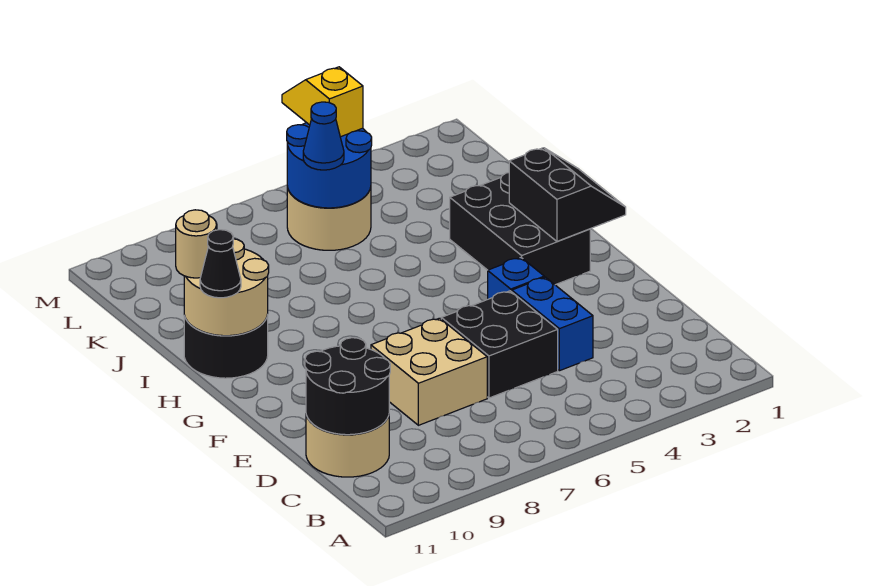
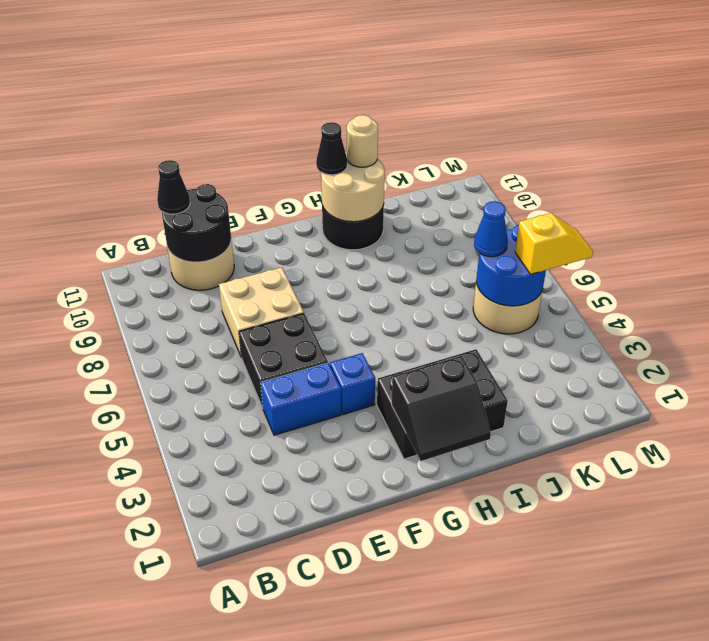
none -> black cone C11 level 3

